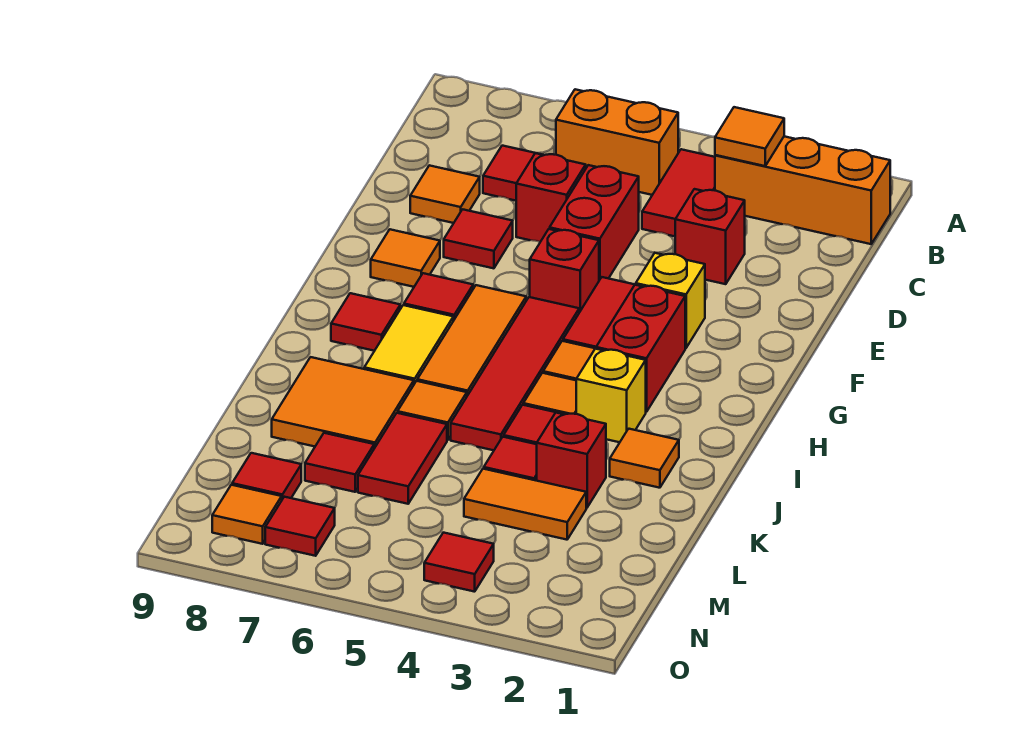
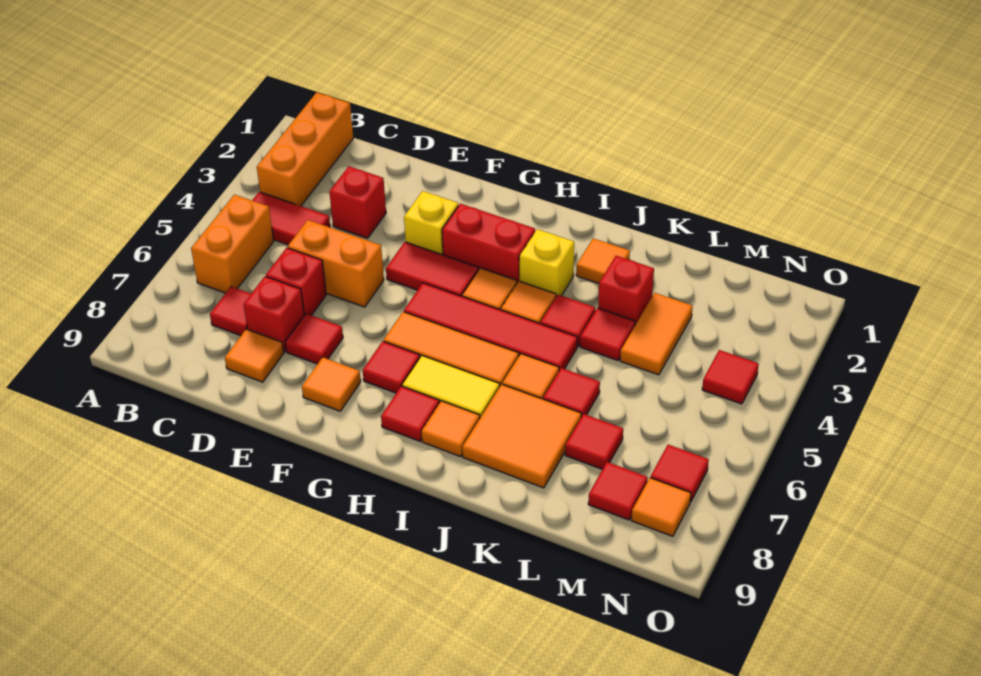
orange tile B3 level 2 -> orange tile I8 level 1
red brick D5:E5 level 1 -> orange brick D5:E5 level 1
red brick F5 level 1 -> red brick D7 level 1
red tile K6:L6 level 1 -> red tile K6 level 1

